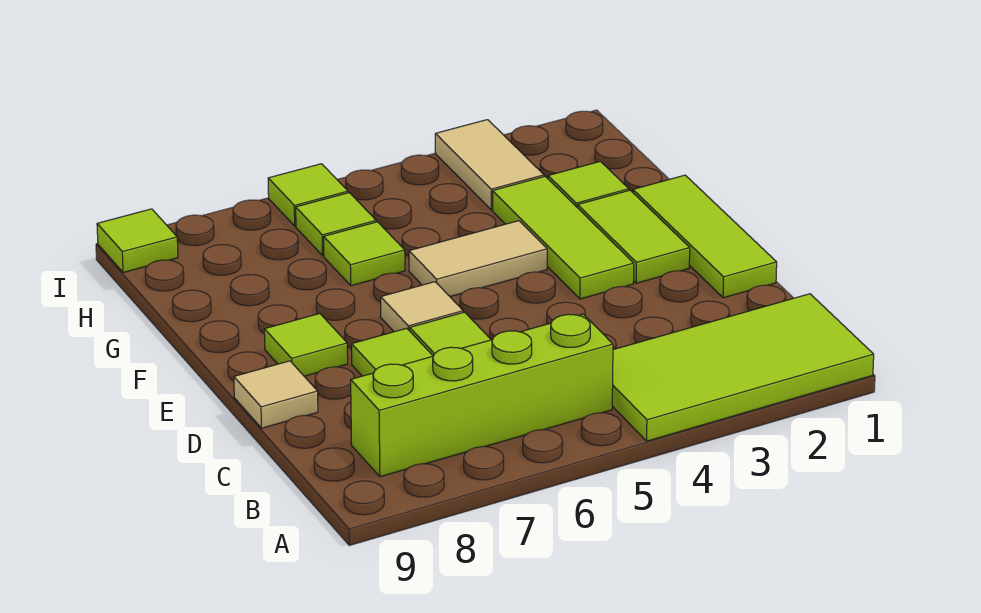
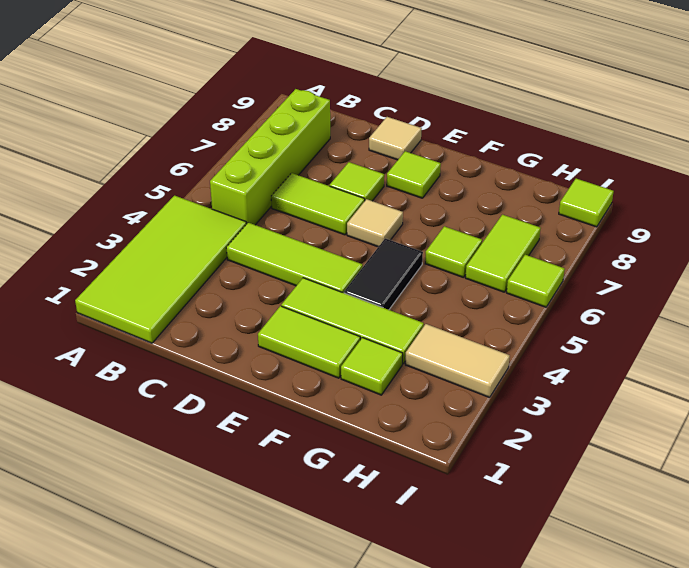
lime tile D1:F1 level 1 -> lime tile C4:E4 level 1
tan tile F4:F5 level 1 -> black tile F4:F5 level 1
lime tile H6 level 1 -> lime tile H6:H7 level 1

